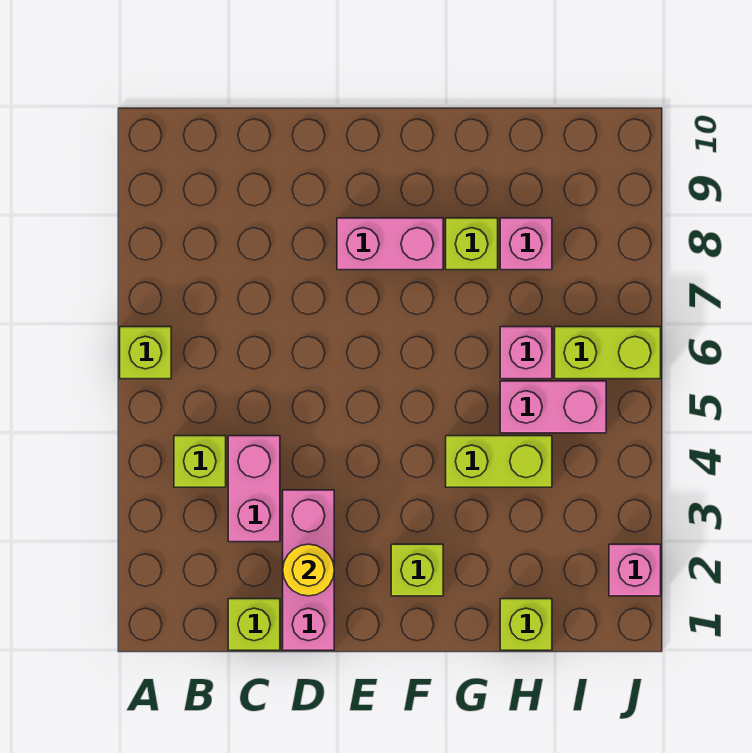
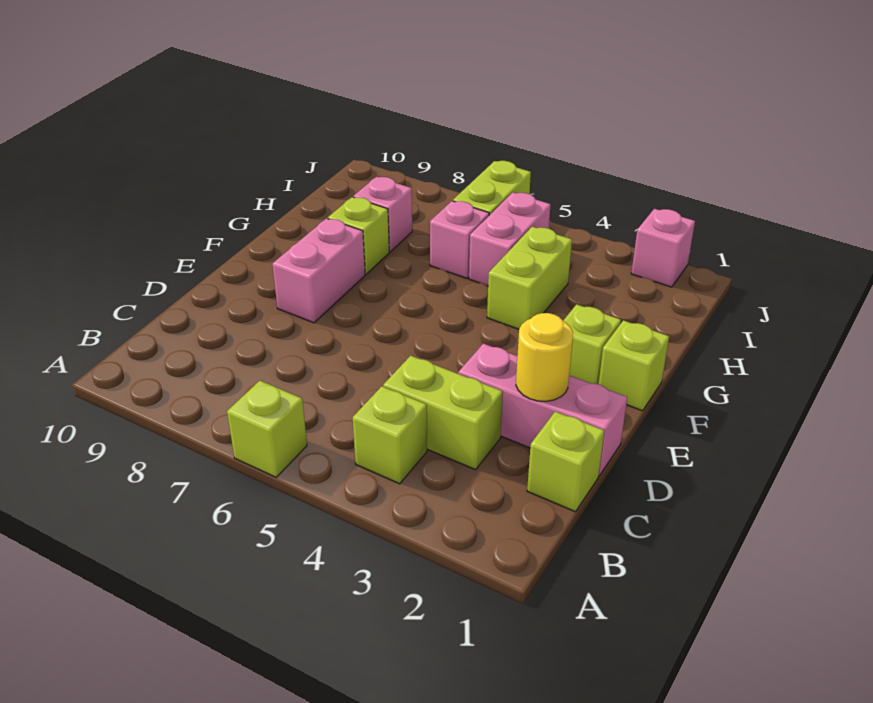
pink brick C3:C4 level 1 -> lime brick C3:C4 level 1
lime brick H1 level 1 -> lime brick F1 level 1

